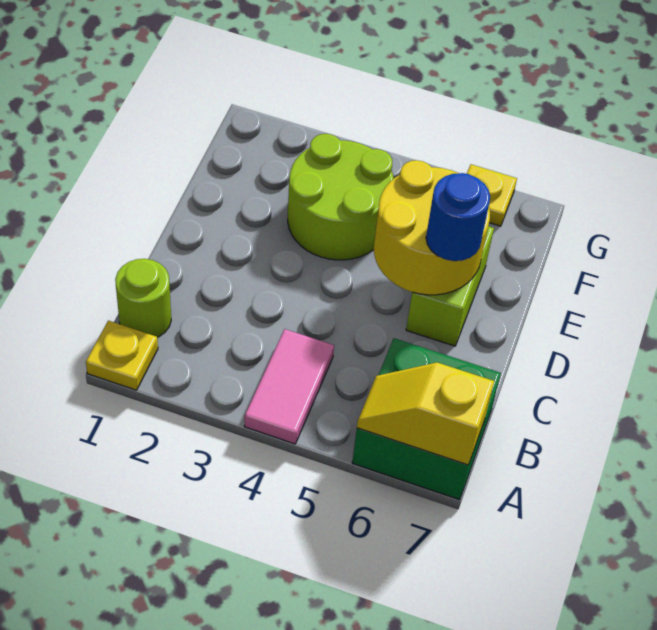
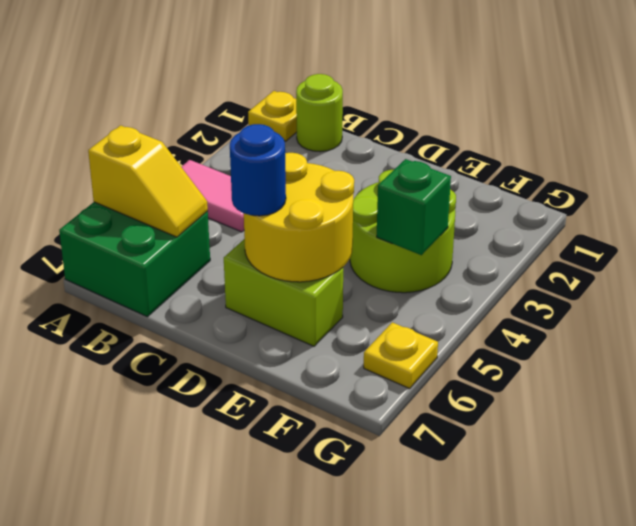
yellow slope A6:A7 level 2 top 7 -> yellow slope A6:B6 level 2 top A
none -> green brick F4 level 2

